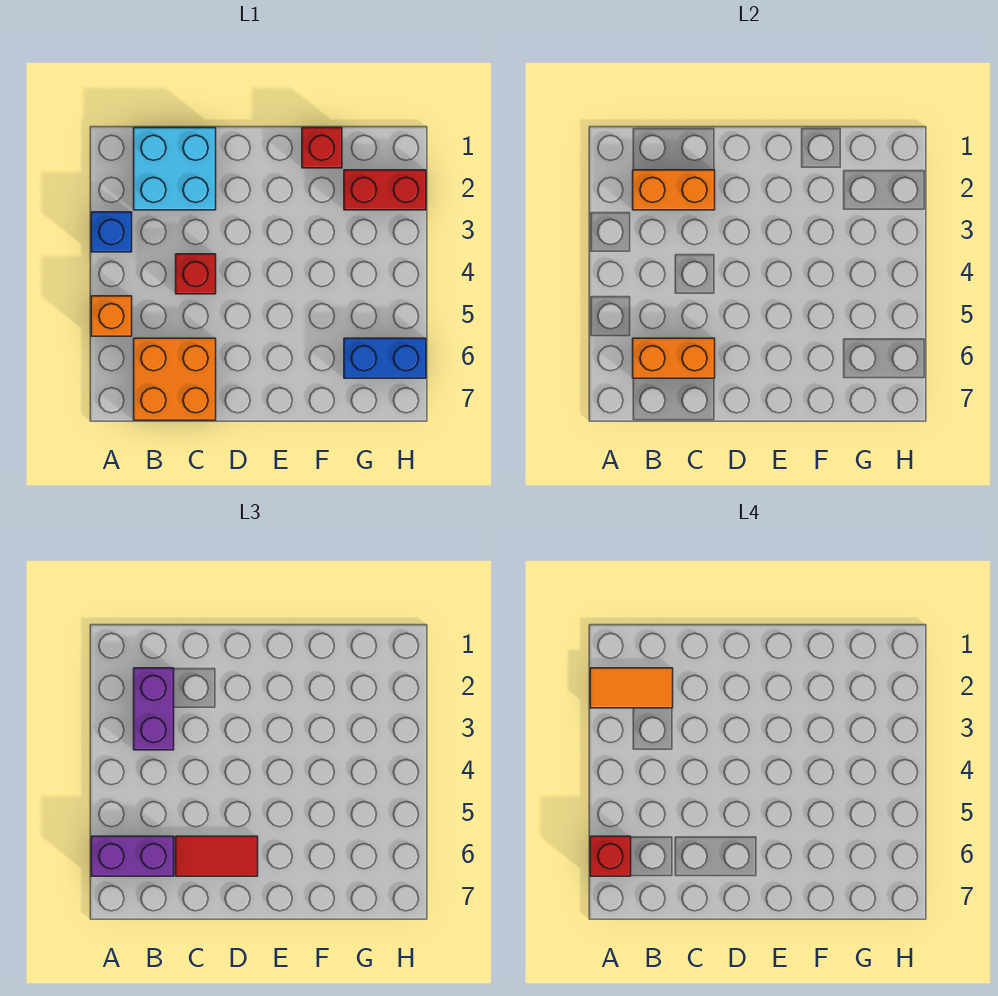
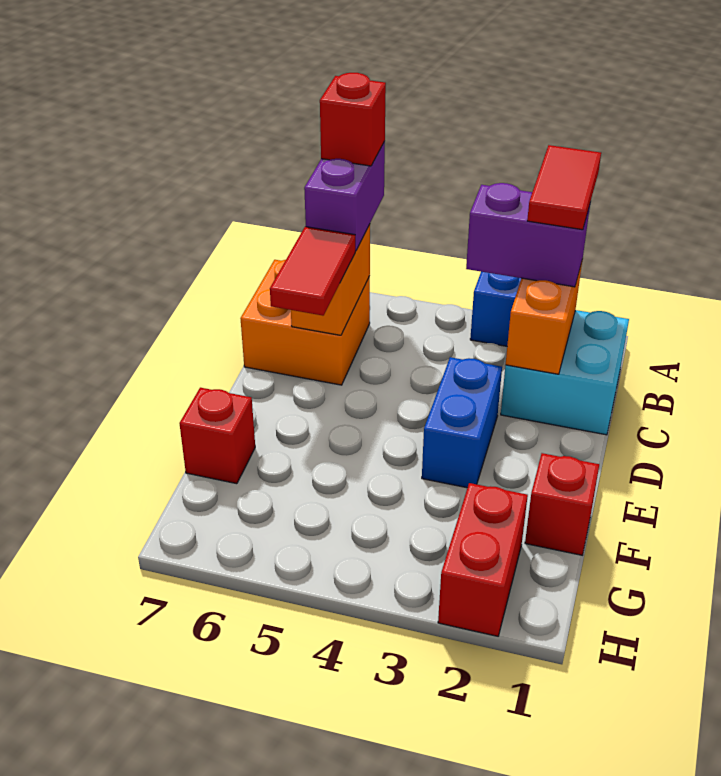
orange tile A2:B2 level 4 -> red tile A2:B2 level 4
orange brick A5 level 1 -> none
red brick C4 level 1 -> red brick F7 level 1
blue brick G6:H6 level 1 -> blue brick D3:E3 level 1

